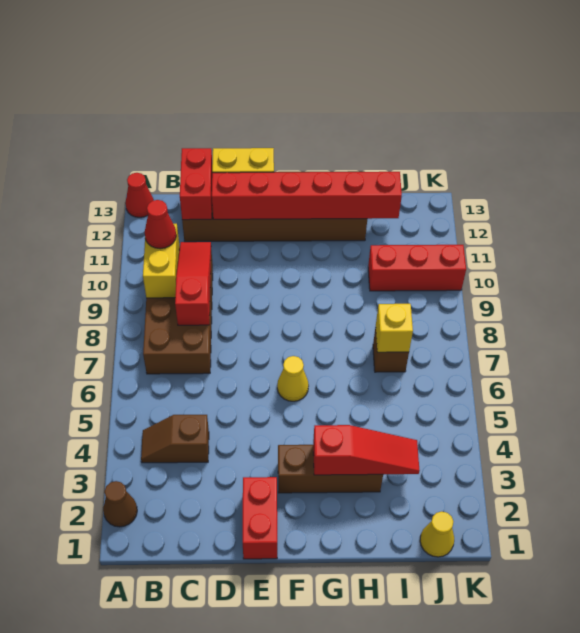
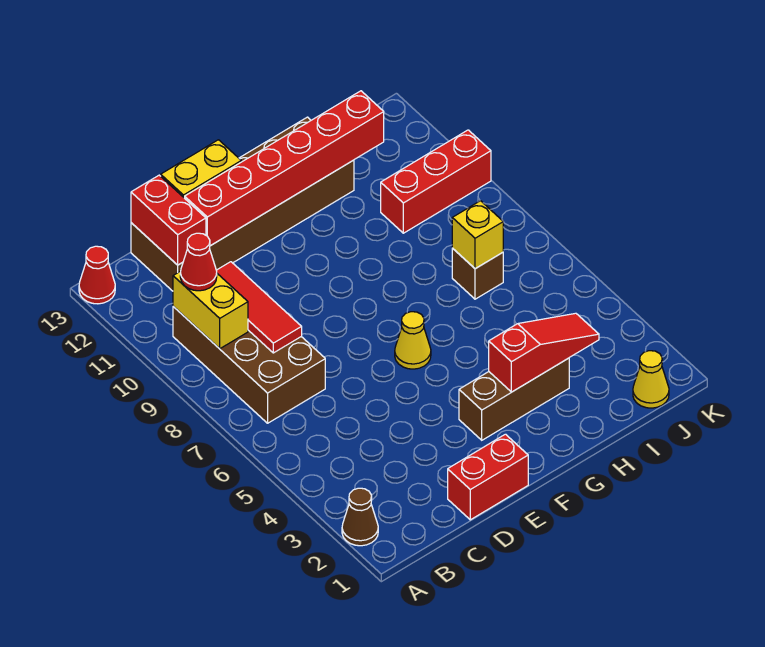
brown slope B4:C4 level 1 top C -> none
red slope C8:C10 level 2 top 8 -> red tile C8:C10 level 2
red brick E1:E2 level 1 -> red brick D1:E1 level 1

